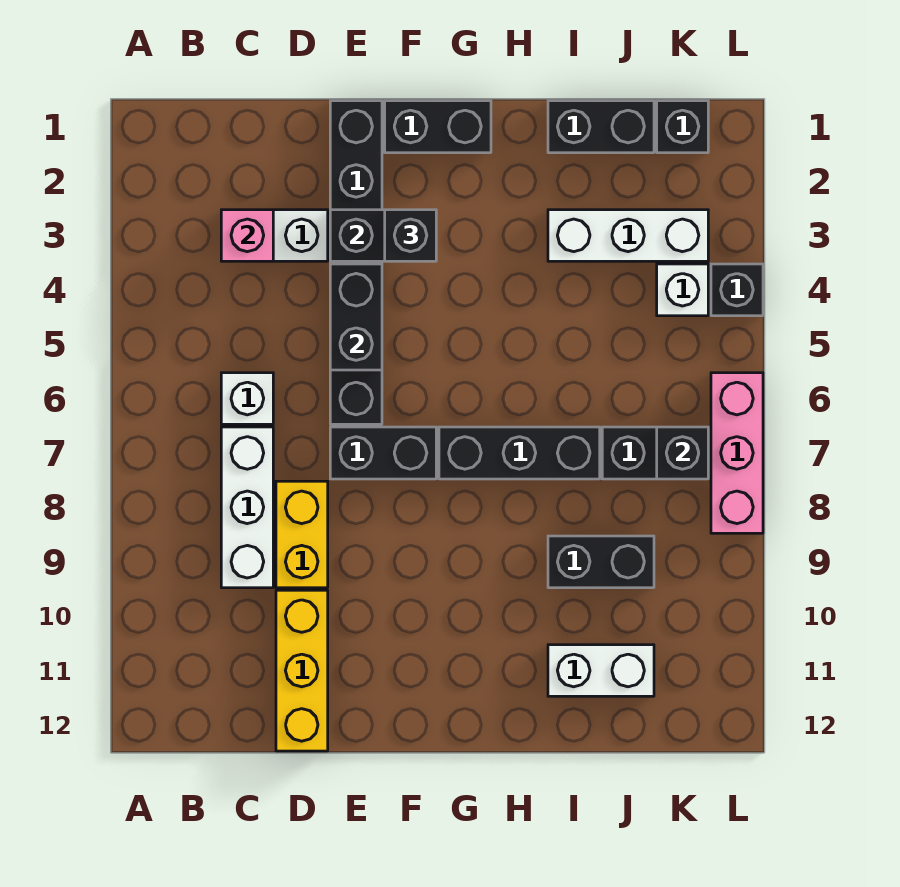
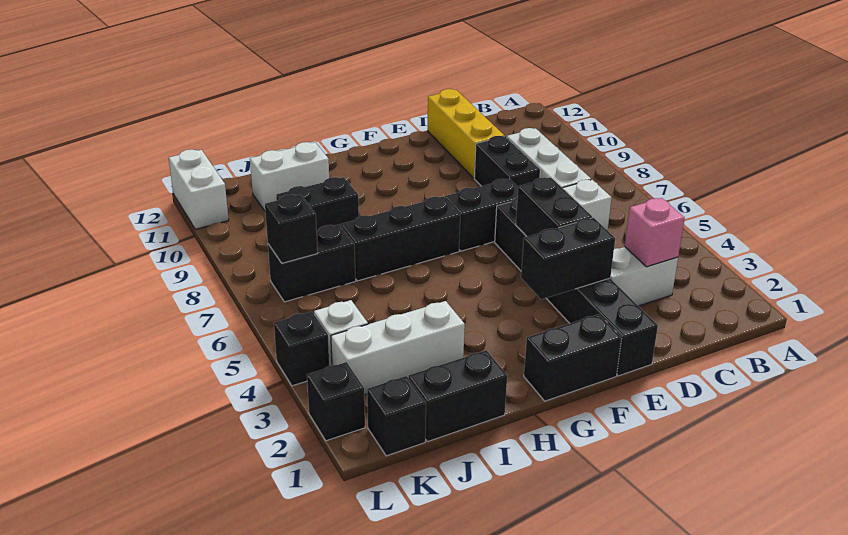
yellow brick D8:D9 level 1 -> black brick D8:D9 level 1
black brick F3 level 3 -> black brick L2 level 1
pink brick L6:L8 level 1 -> none
none -> white brick L11:L12 level 1

